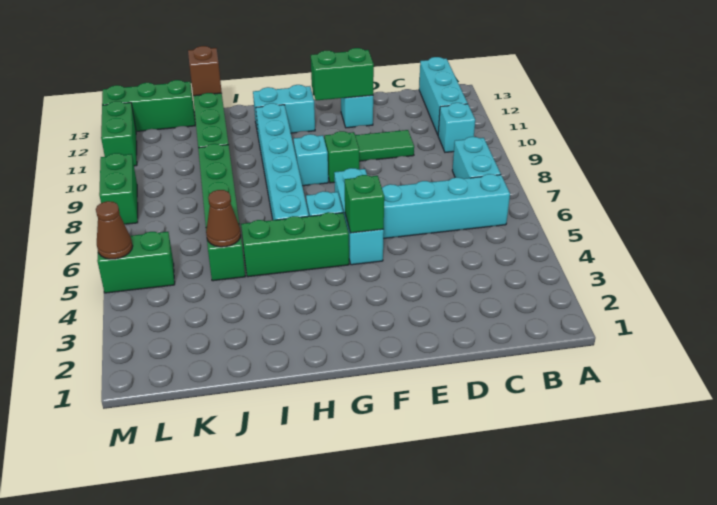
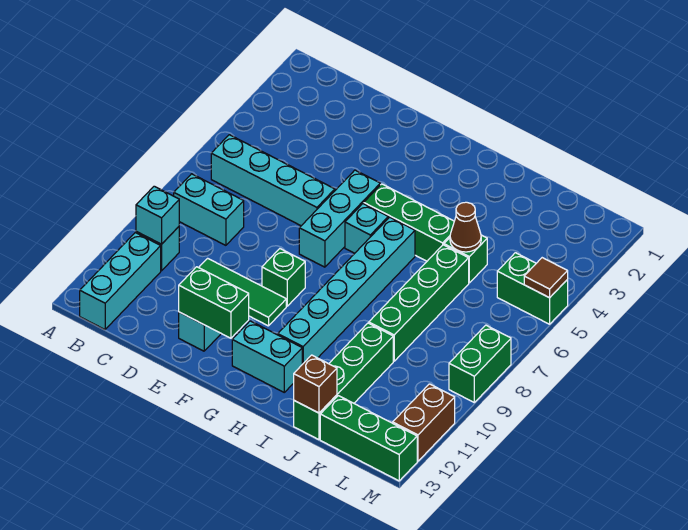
cyan brick B7:B8 level 1 -> cyan brick B8:C8 level 1
green brick F5 level 2 -> none
cyan brick G9 level 1 -> cyan brick B10 level 2
brown cone M5 level 2 -> brown tile M5 level 2
green brick M11:M12 level 1 -> brown brick M11:M12 level 1

